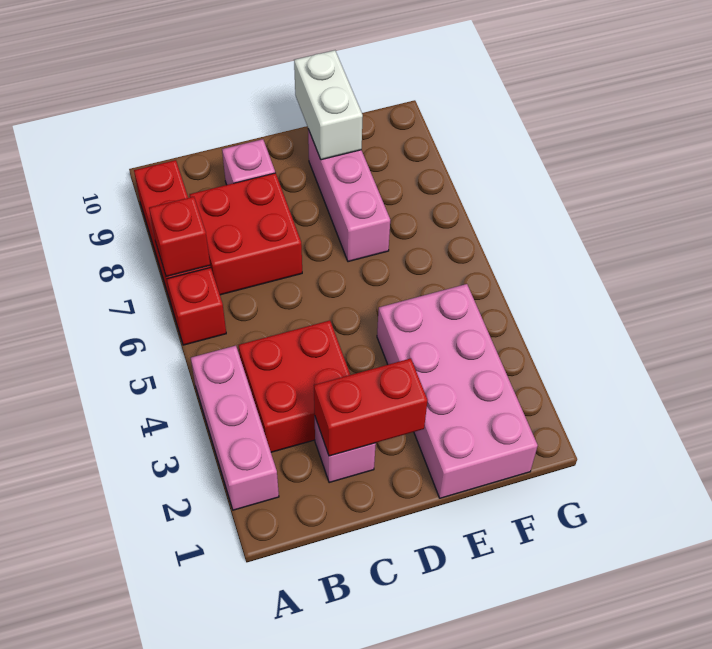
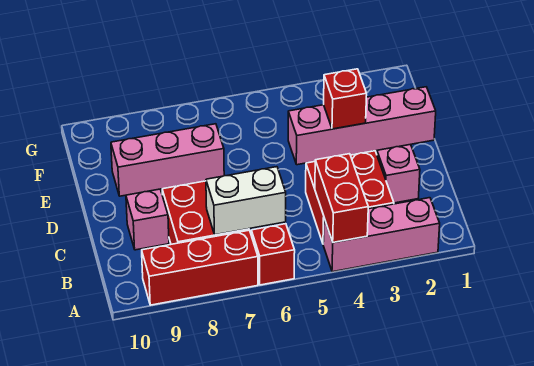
red brick A7 level 2 -> red brick E3 level 2
red brick C2:D2 level 2 -> red brick A4:B4 level 2
pink brick E1:F4 level 1 -> pink brick E1:E4 level 1
white brick E9:E10 level 2 -> white brick B6:B7 level 2

